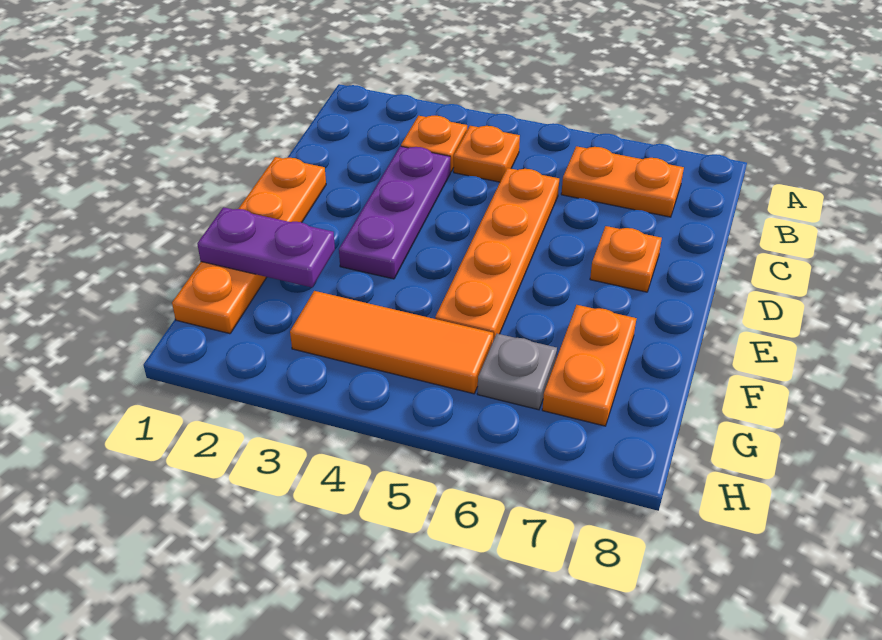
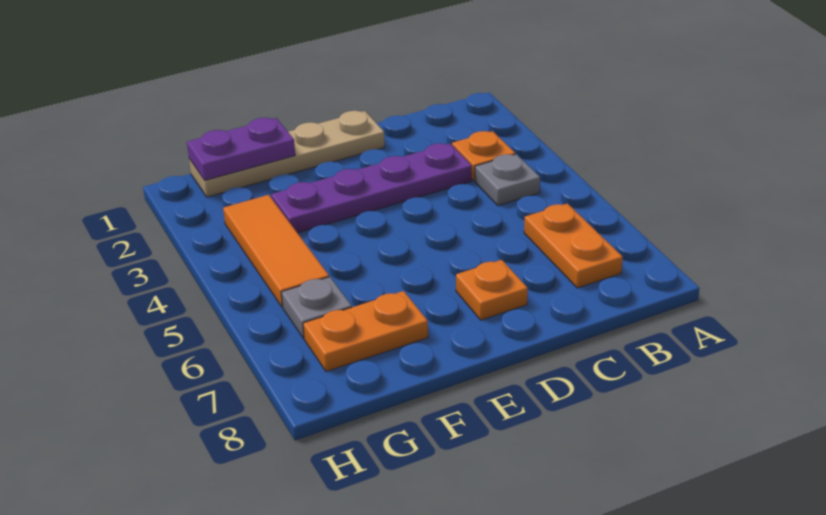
orange plate B4 level 1 -> grey plate B4 level 1
purple plate C3:E3 level 1 -> purple plate C3:F3 level 1
orange plate C5:F5 level 1 -> none
orange plate D1:G1 level 1 -> tan plate D1:G1 level 1
purple plate F1:F2 level 2 -> purple plate F1:G1 level 2

